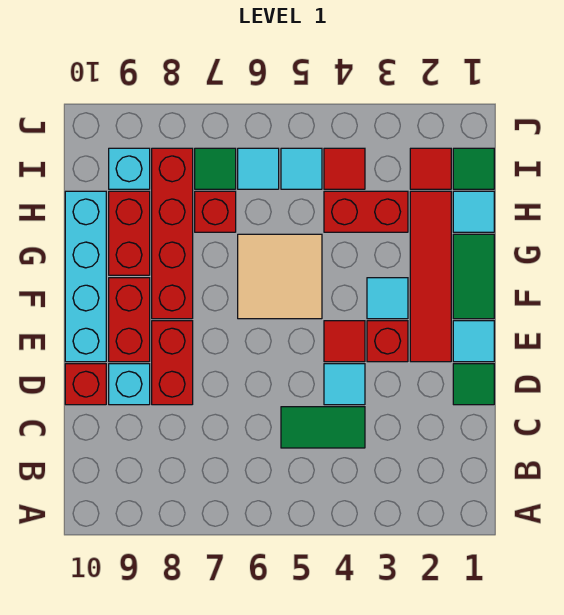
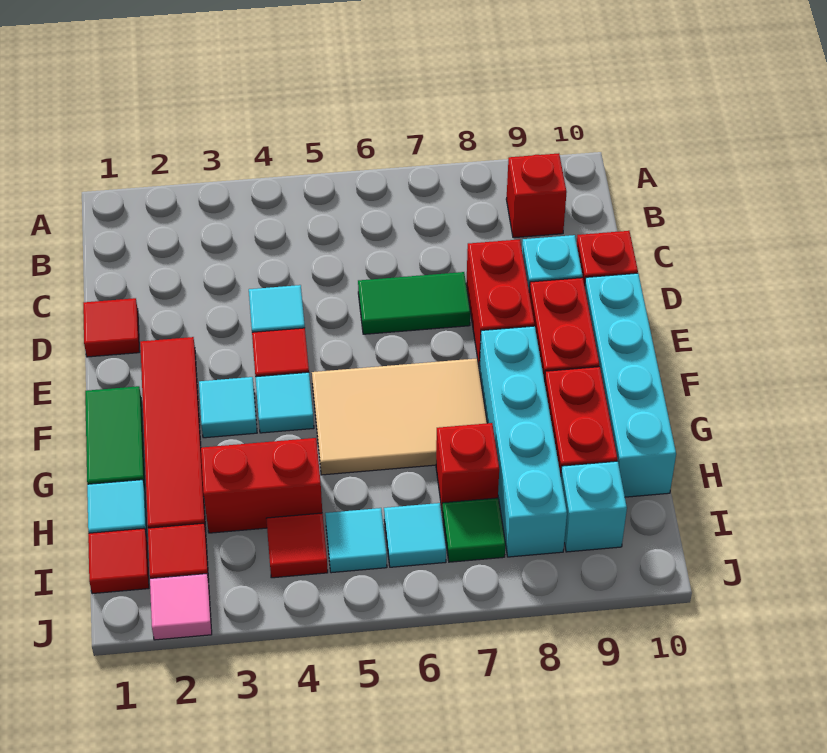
green tile C4:C5 level 1 -> green tile D6:D7 level 1
green tile D1 level 1 -> red tile D1 level 1
cyan tile E1 level 1 -> cyan tile F4 level 1
red brick E3 level 1 -> red brick B9 level 1
tan tile F5:G6 level 1 -> tan tile F5:G7 level 1
red brick F8:I8 level 1 -> cyan brick F8:I8 level 1
green tile I1 level 1 -> red tile I1 level 1
none -> pink tile J2 level 1

